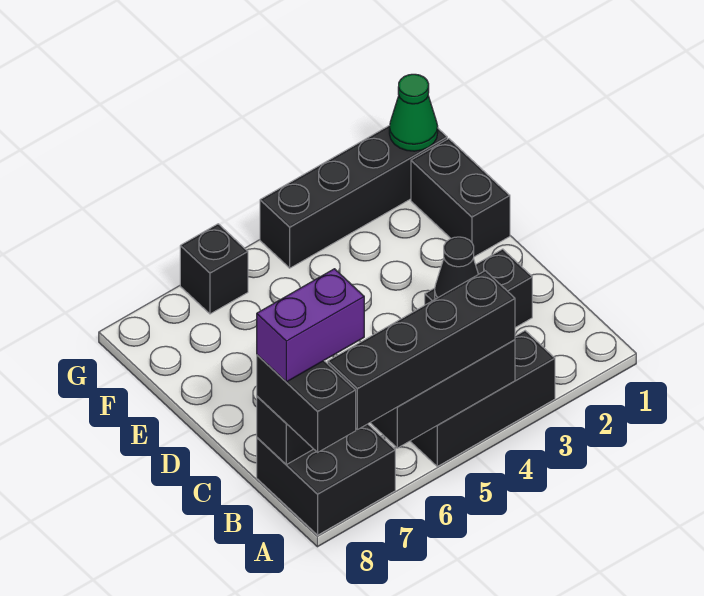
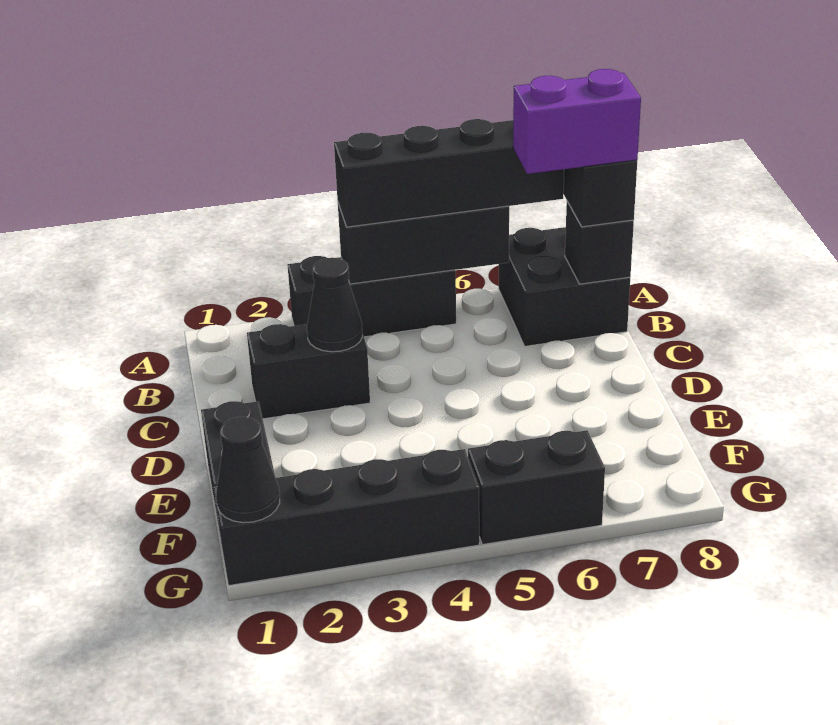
green cone G1 level 2 -> black cone G1 level 2
black brick G6 level 1 -> black brick G5:G6 level 1

